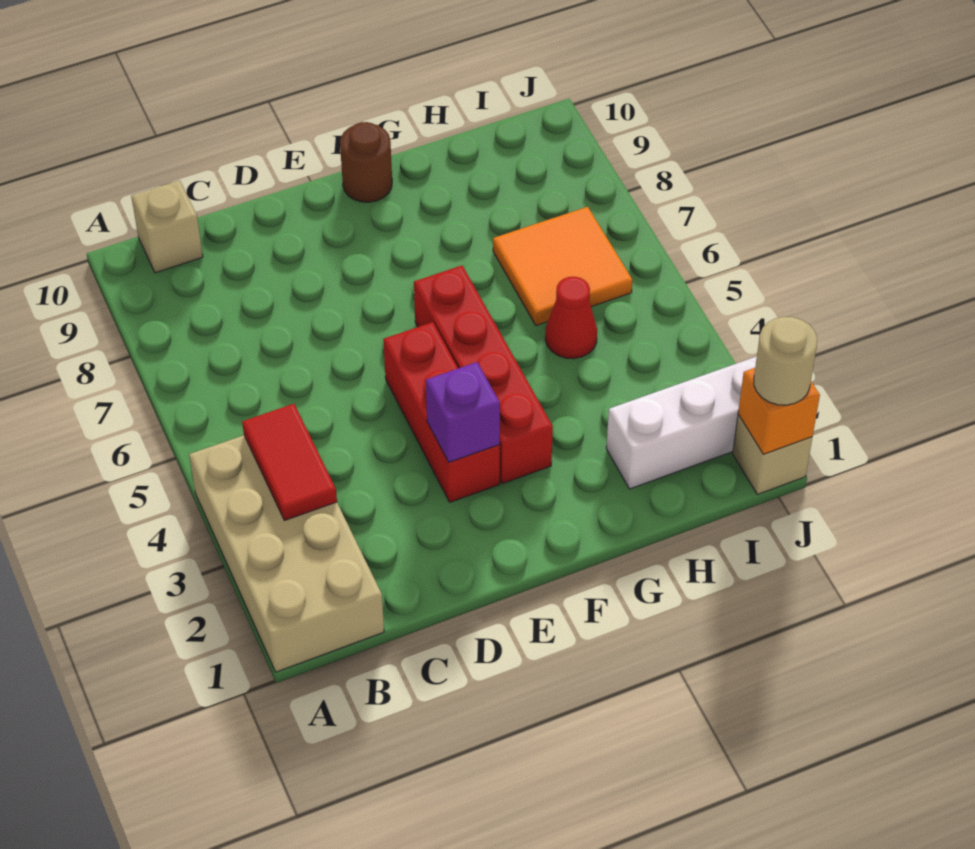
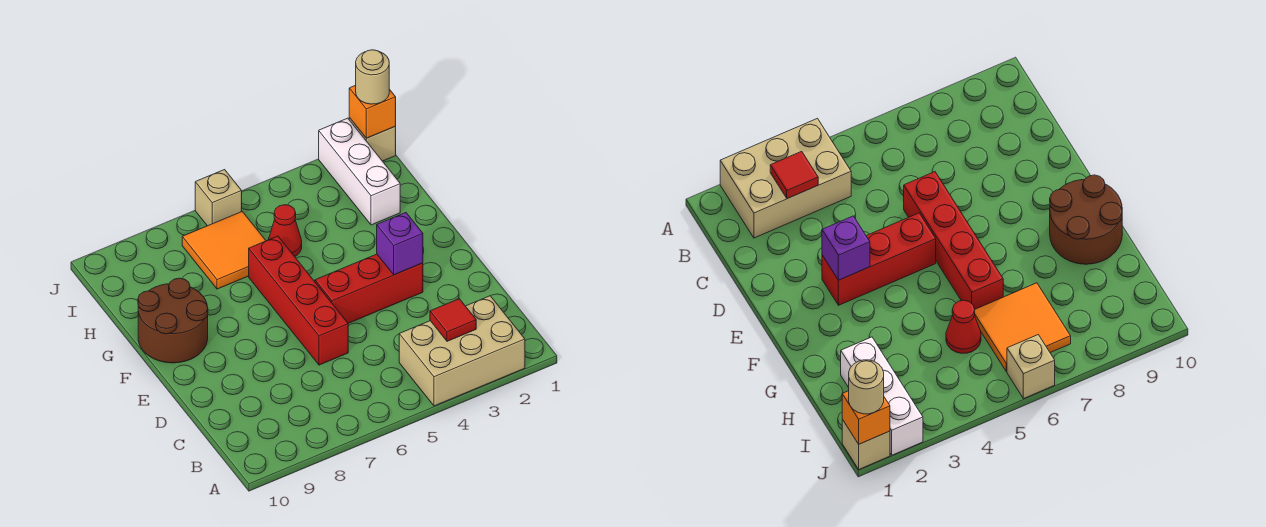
tan brick A1:B4 level 1 -> tan brick A2:B4 level 1
red tile B3:B4 level 2 -> red tile B3 level 2
tan brick B10 level 1 -> tan brick J6 level 1
red brick F3:F6 level 1 -> red brick D6:G6 level 1
brown round brick F10 level 1 -> brown round brick F9:G10 level 1

